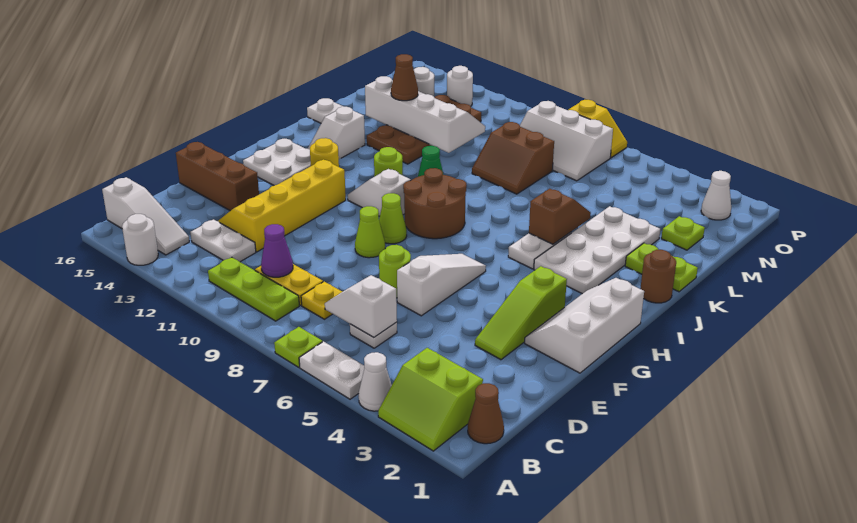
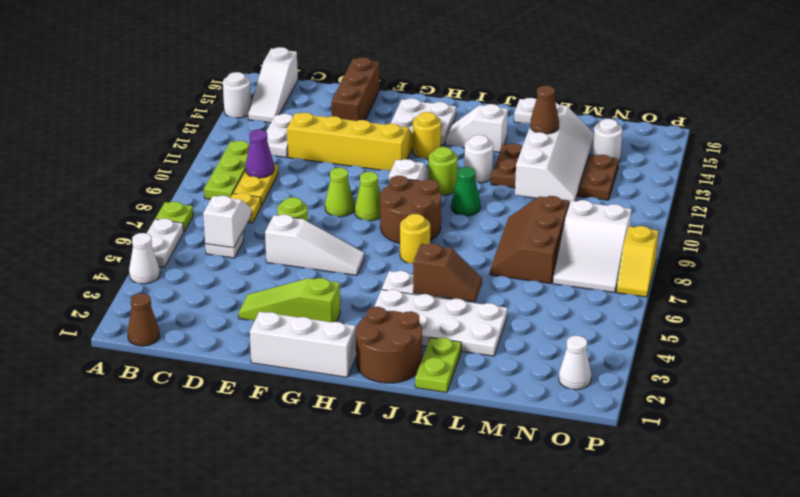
lime slope A2:B3 level 1 top B -> none
none -> yellow round brick I7 level 1
brown round brick J1 level 1 -> brown round brick I1:J2 level 1
brown slope L8:M9 level 1 top M -> brown slope L7:M9 level 1 top M
lime plate M2 level 1 -> none
white slope N7:O9 level 1 top O -> white slope N7:O9 level 1 top 9
white round brick O13 level 1 -> white round brick J12 level 1

